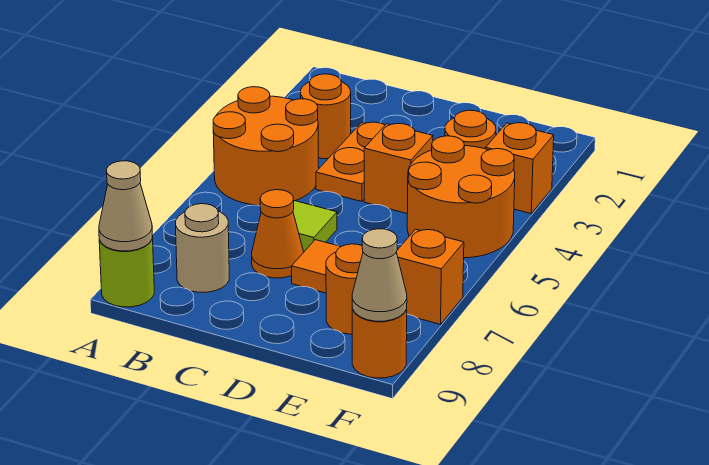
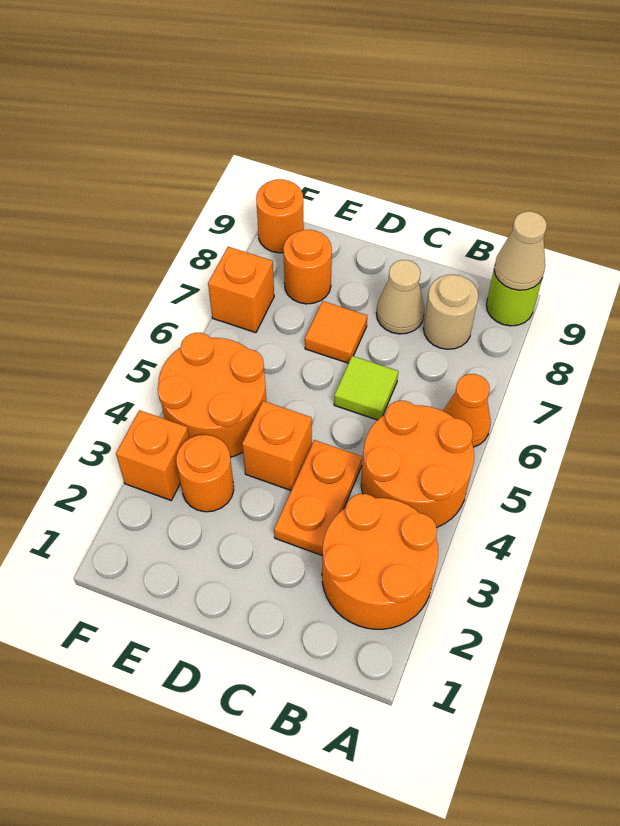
orange round brick B3 level 1 -> orange round brick A2:B3 level 1
orange cone C7 level 1 -> orange cone A6 level 1
tan cone F9 level 2 -> tan cone C8 level 1

